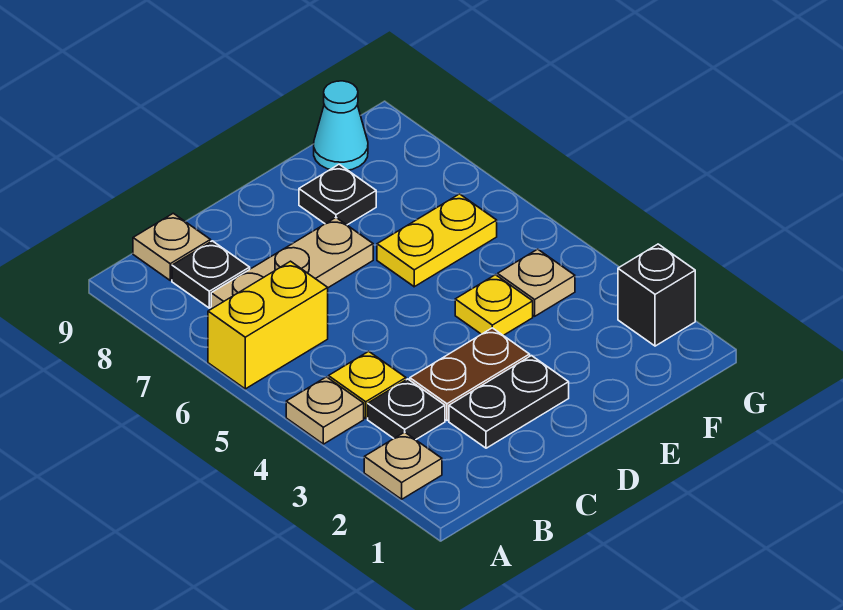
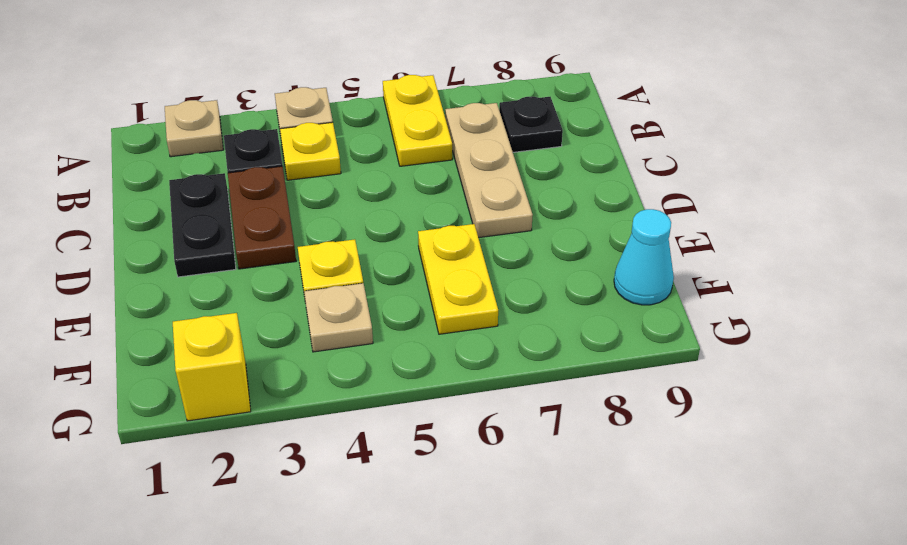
yellow brick A6:B6 level 1 -> yellow plate A6:B6 level 1
tan plate B9 level 1 -> none
black plate E8 level 1 -> none
black brick G2 level 1 -> yellow brick G2 level 1

